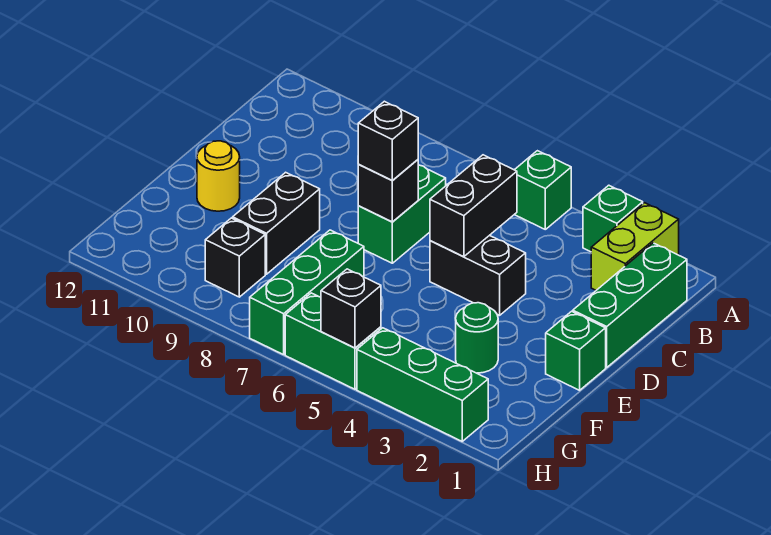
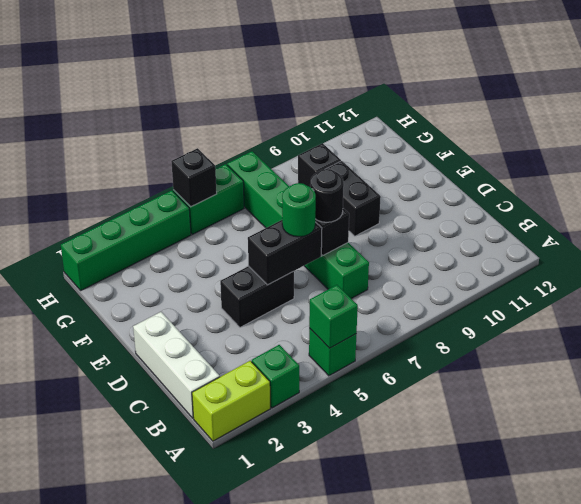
lime brick A2:B2 level 1 -> lime brick A1:A2 level 1
green brick B1:D1 level 1 -> white brick B1:D1 level 1
black brick C5:D5 level 2 -> black brick D5:D6 level 2
black brick D7 level 3 -> black round brick D7 level 3
green brick E1 level 1 -> green brick A5 level 2
yellow round brick E11 level 1 -> none
green round brick F3 level 1 -> green round brick D6 level 3
green brick H2:H4 level 1 -> green brick H1:H4 level 1

